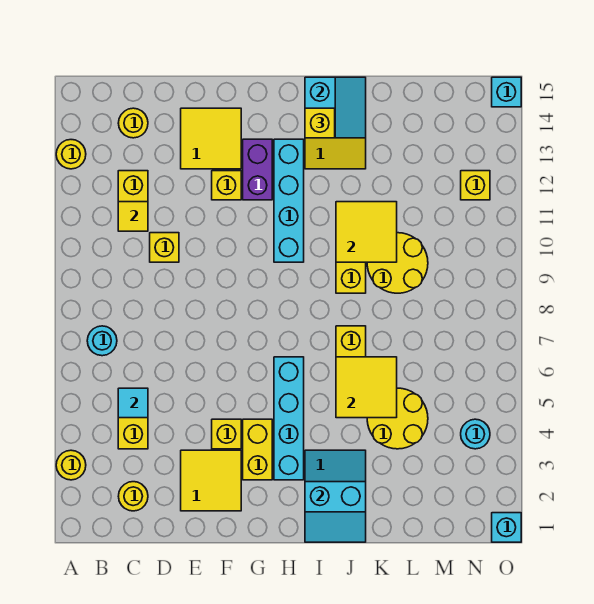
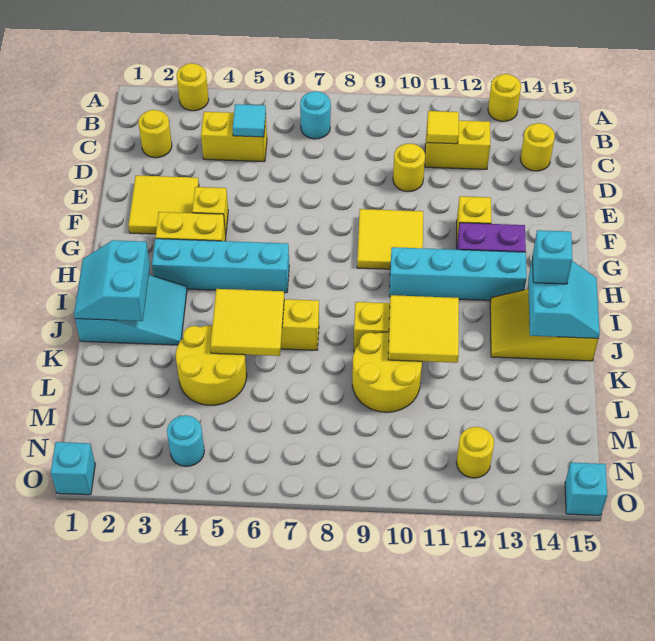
yellow brick D10 level 1 -> yellow round brick D10 level 1
yellow tile E13:F14 level 1 -> yellow tile F9:G10 level 1
cyan slope I14:J15 level 2 top I -> cyan slope I14:J15 level 2 top 14
yellow brick I14 level 3 -> cyan brick I14 level 3
yellow brick N12 level 1 -> yellow round brick N12 level 1

